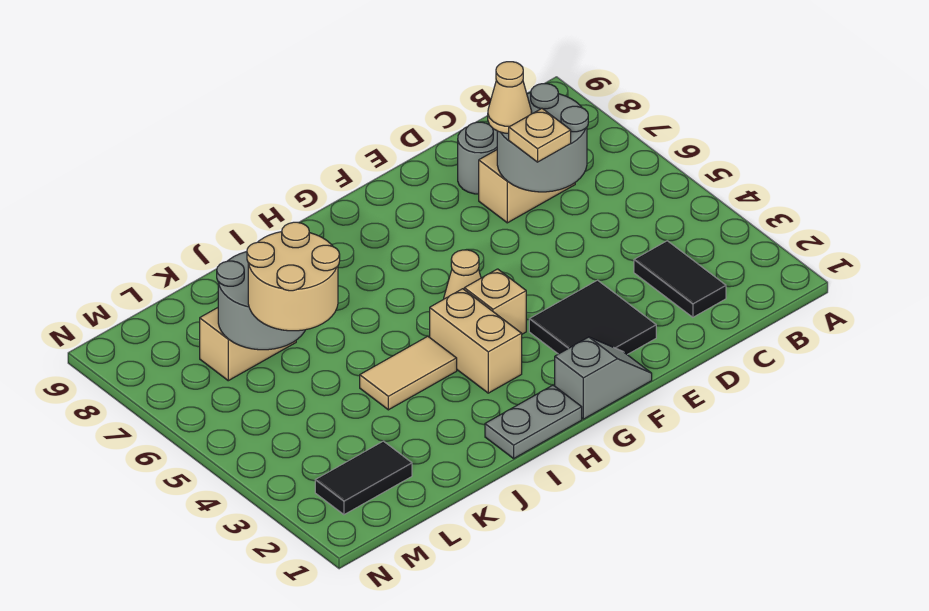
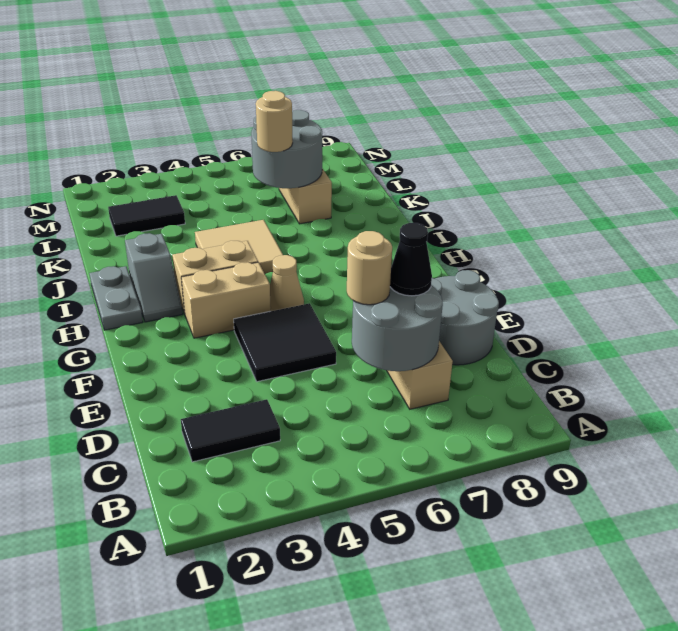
tan plate D6 level 3 -> tan round brick D6 level 3
tan cone D7 level 3 -> black cone D7 level 3
grey round brick D8 level 1 -> grey round brick D8:E9 level 1
black tile E2:F3 level 1 -> black tile E4:F5 level 1
grey slope F1:G1 level 1 top G -> grey slope H2:I2 level 1 top I
tan brick G4 level 1 -> tan brick G3:G4 level 1
tan tile I4:J4 level 1 -> tan tile I4:J5 level 1
tan round brick K5:L6 level 3 -> tan round brick K6 level 3
black tile L2:M2 level 1 -> black tile L2:L3 level 1

